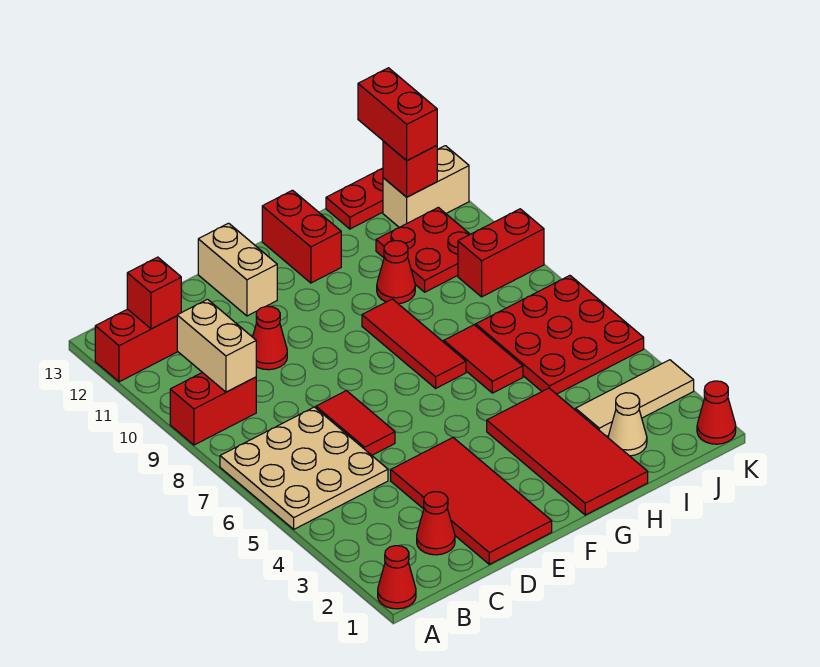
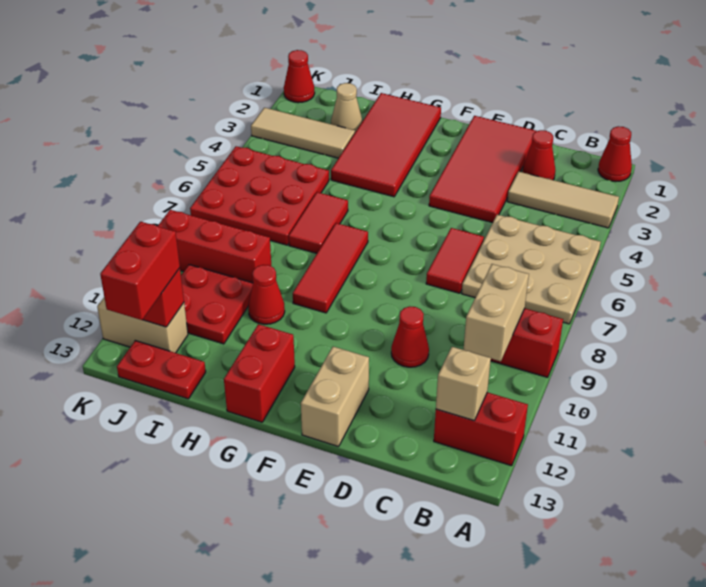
none -> tan tile A3:C3 level 1
red brick B12 level 2 -> tan brick B12 level 2
red brick J9:K9 level 1 -> red brick I9:K9 level 1

